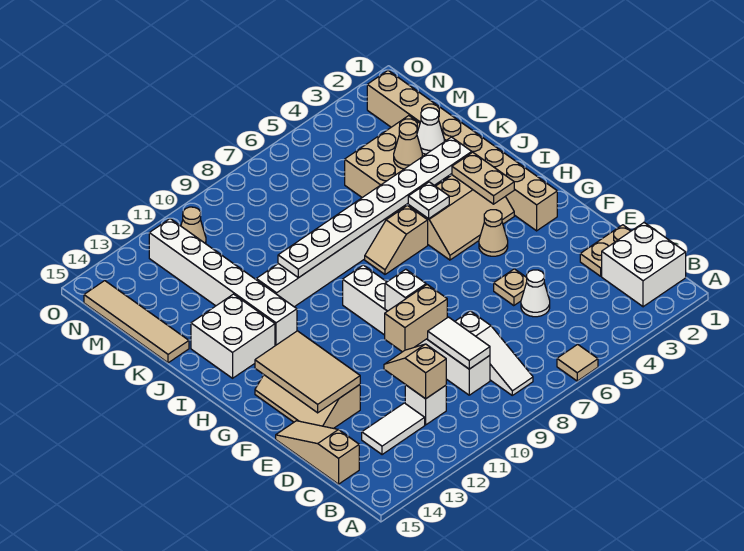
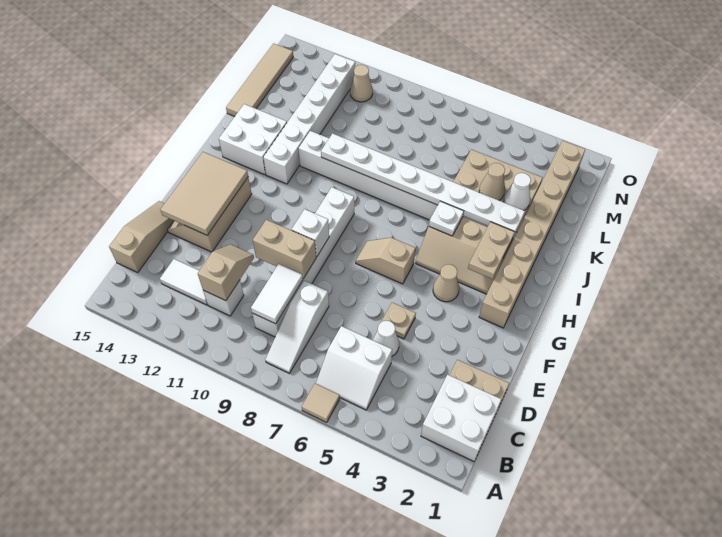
none -> white slope B5:C6 level 1 top C
tan slope I6:I7 level 1 top 6 -> tan slope G6:G7 level 1 top 6

